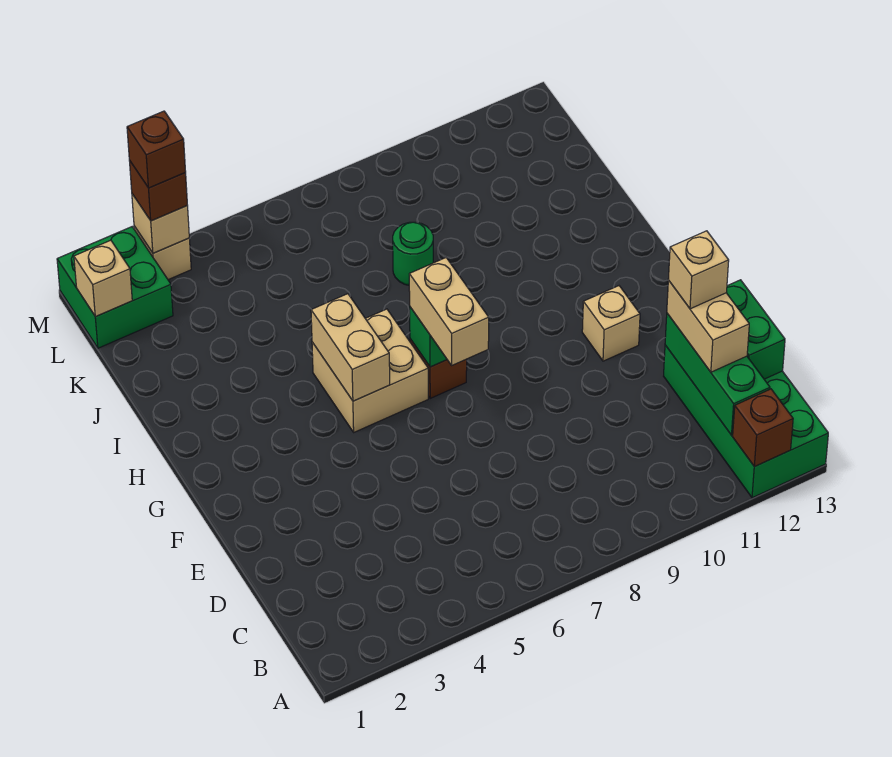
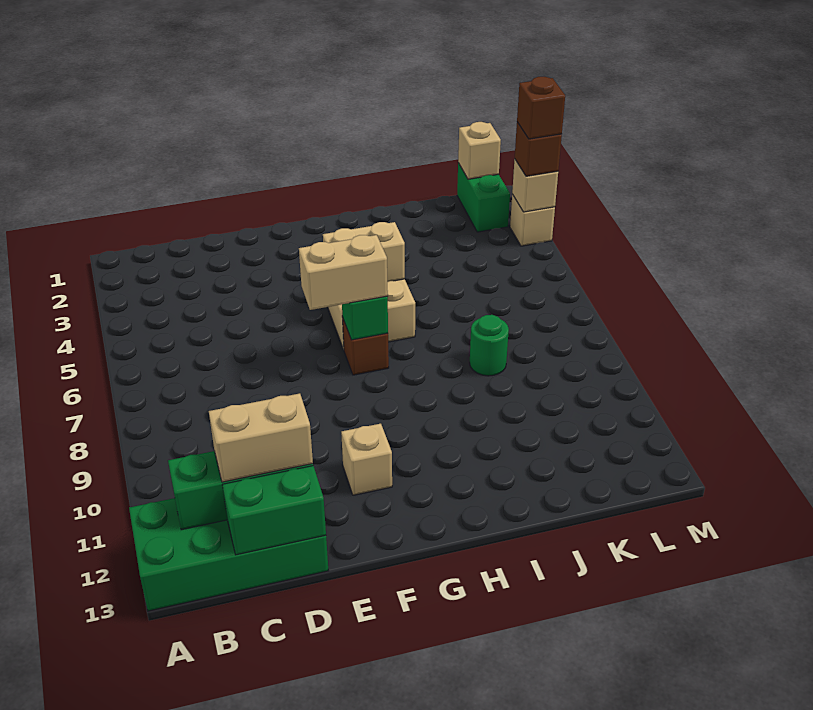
brown brick A12 level 2 -> none
tan brick D12 level 4 -> none
green brick L1:M2 level 1 -> green brick L1:L2 level 1

